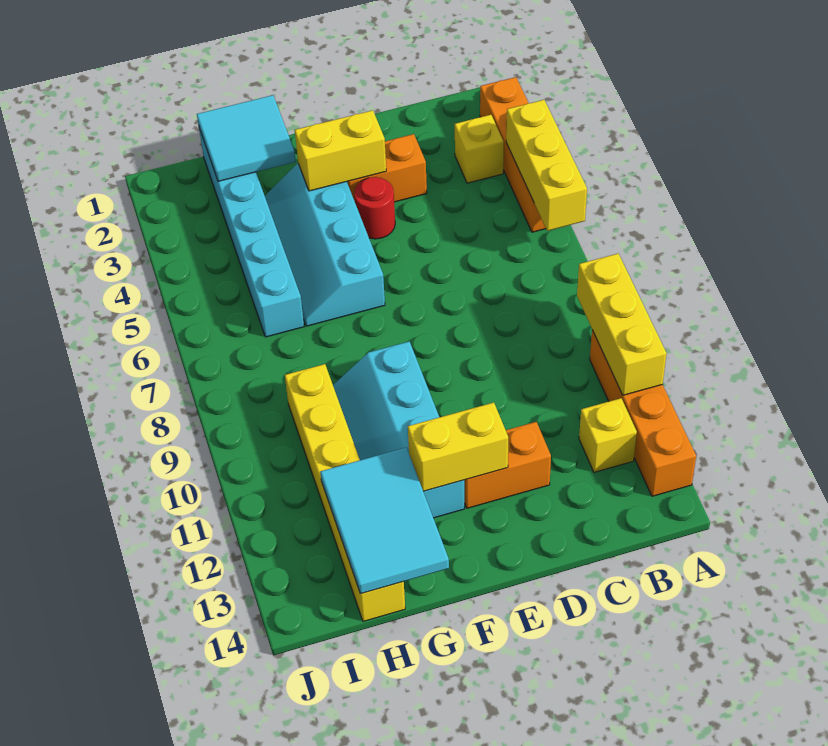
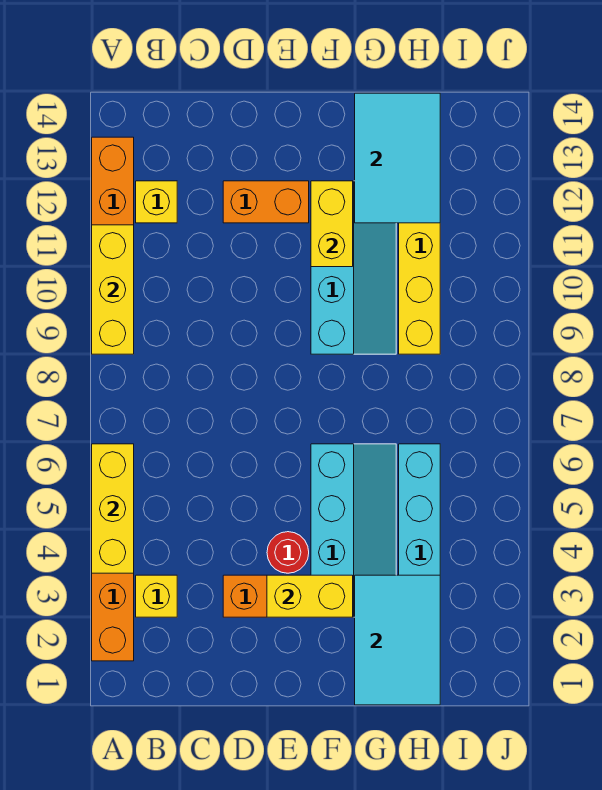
yellow brick E12:F12 level 2 -> yellow brick F11:F12 level 2
cyan tile G1:H2 level 2 -> cyan tile G1:H3 level 2

